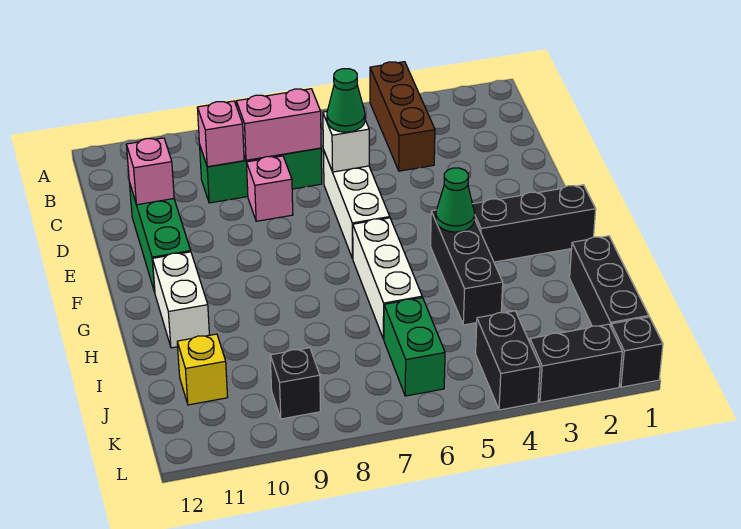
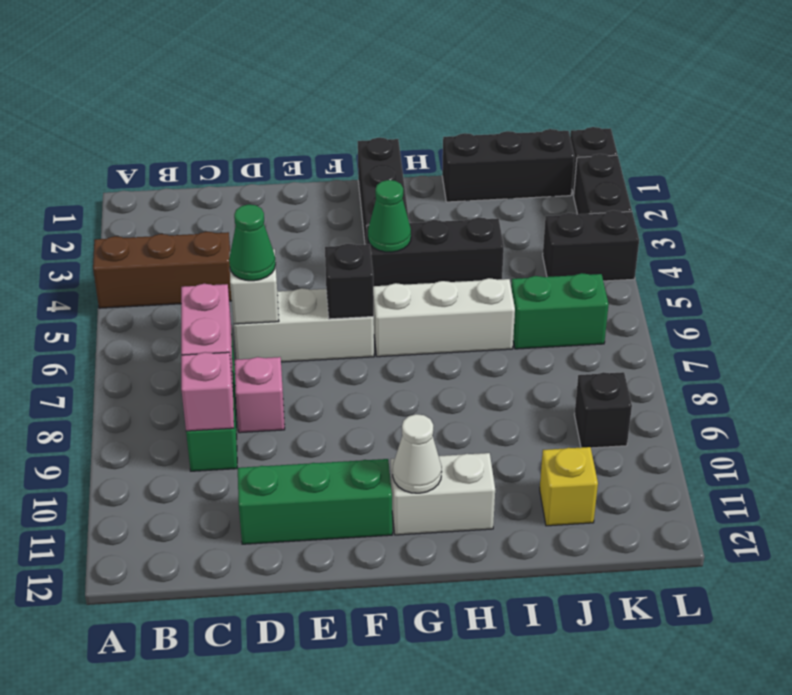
pink brick D11 level 2 -> none
none -> black brick F6 level 2
none -> white cone G11 level 2

